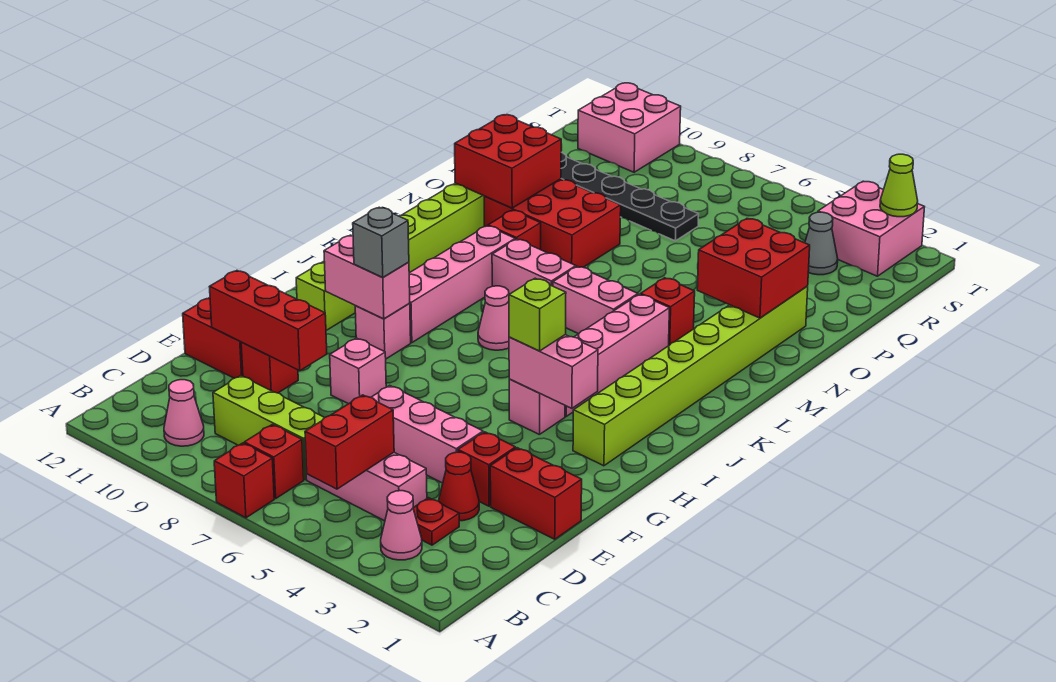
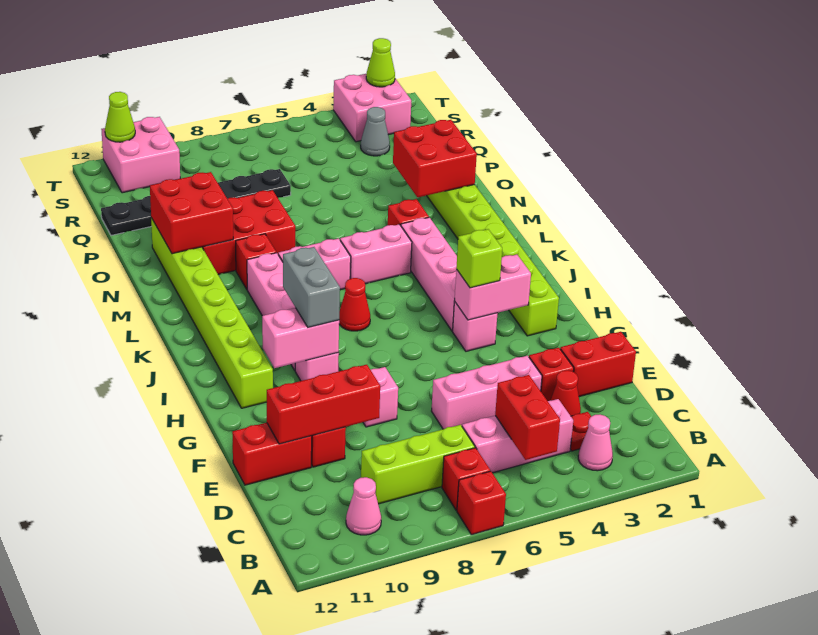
grey brick H9 level 3 -> grey brick H9:I9 level 3
pink cone J7 level 1 -> red cone J7 level 1
none -> lime cone T11 level 2

